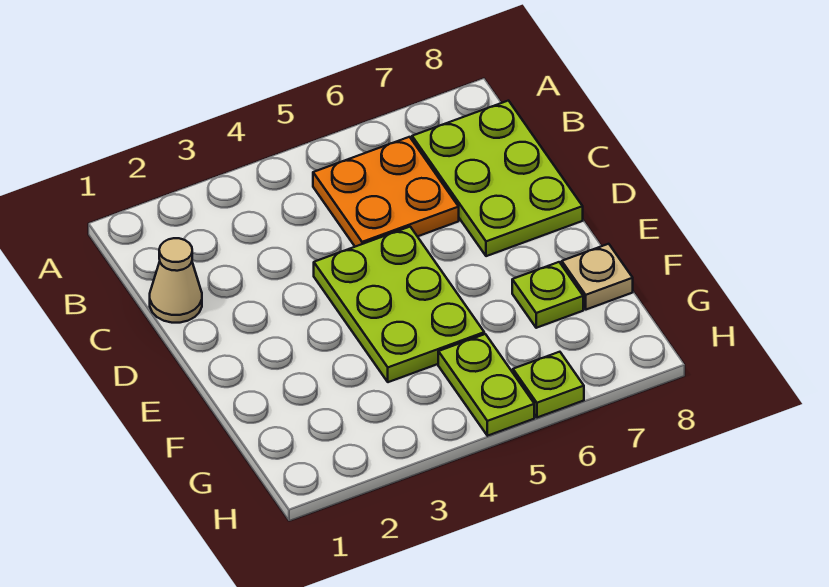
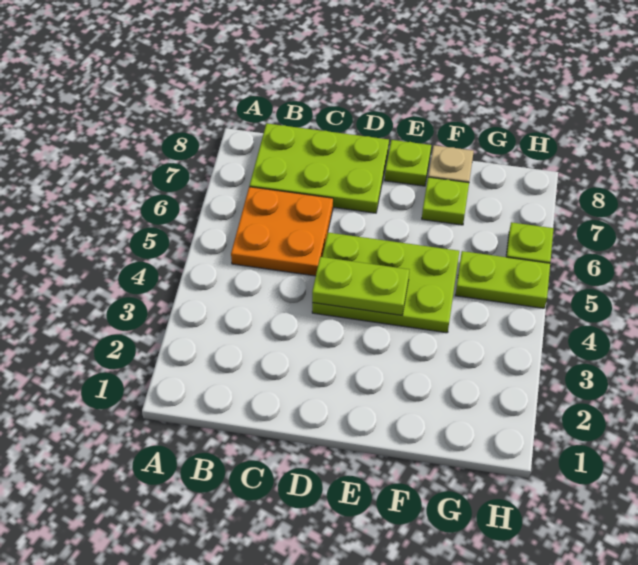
tan cone C1 level 1 -> none
none -> lime plate D4:E4 level 2
none -> lime plate E8 level 1

